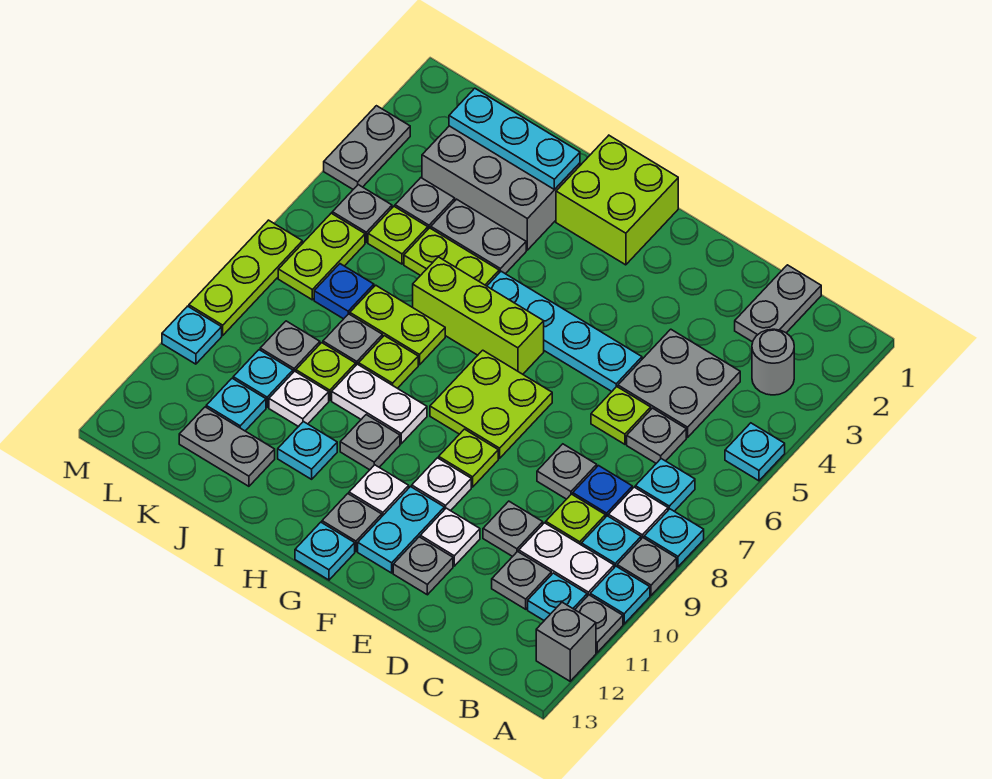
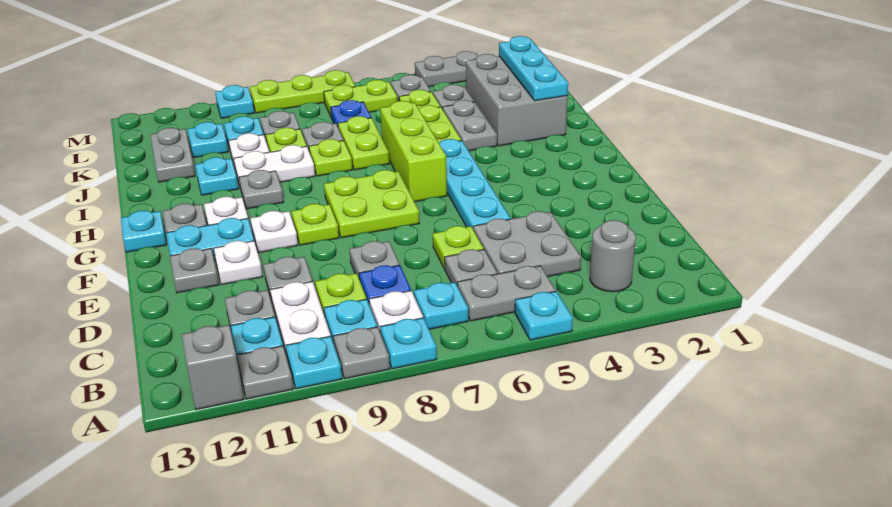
grey plate C1:C2 level 1 -> grey plate B5:B6 level 1
lime brick G1:H2 level 1 -> none
white plate H9:I9 level 1 -> white plate I9:I10 level 1

